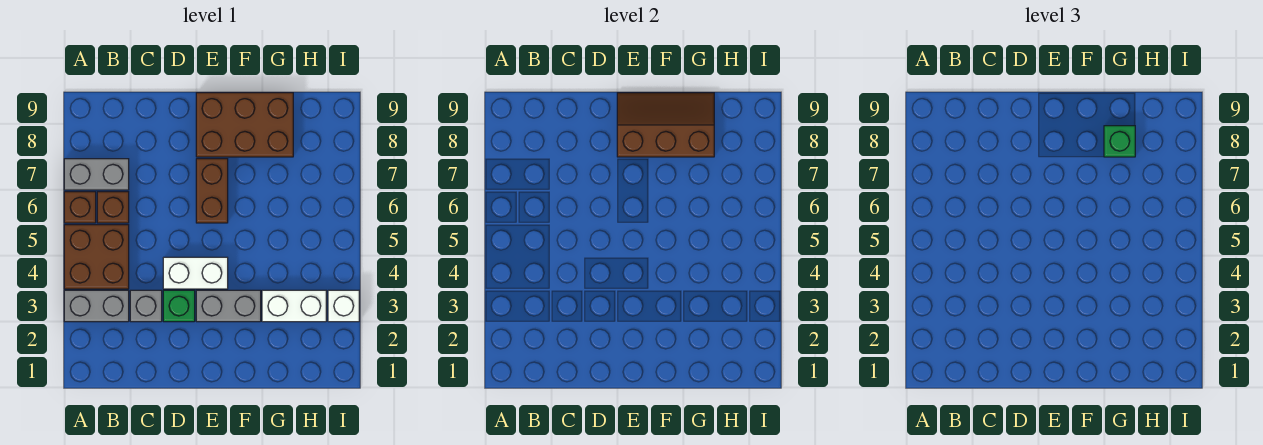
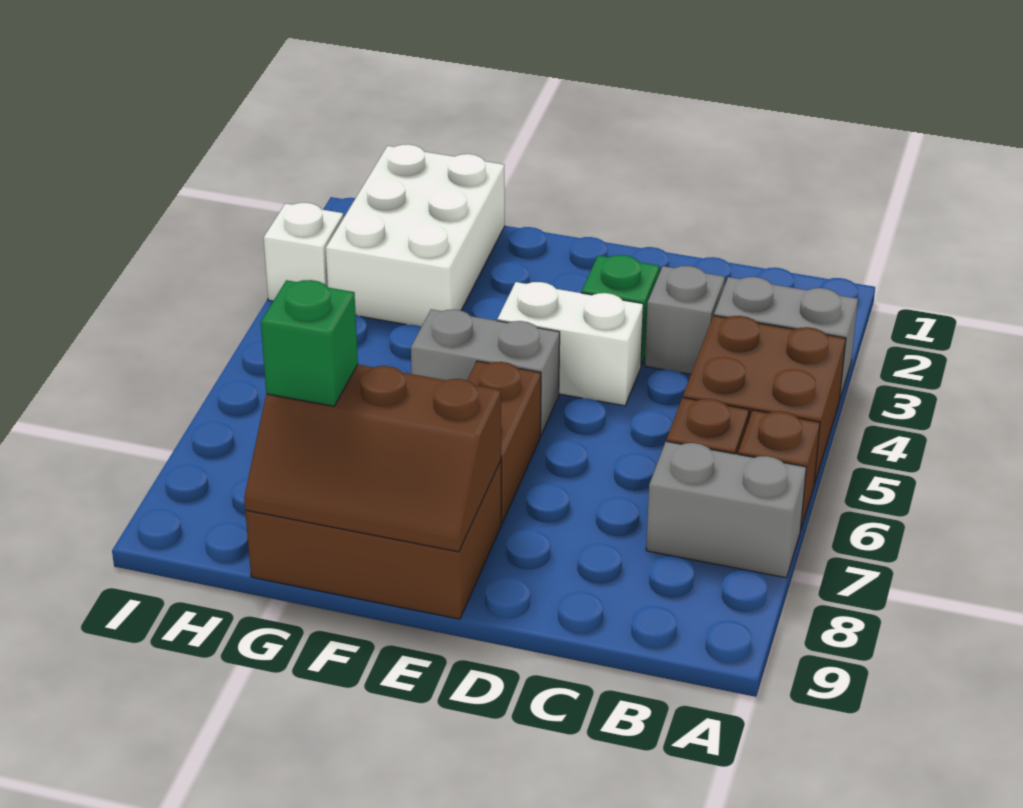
grey brick E3:F3 level 1 -> grey brick E5:F5 level 1
white brick G3:H3 level 1 -> white brick G1:H3 level 1

